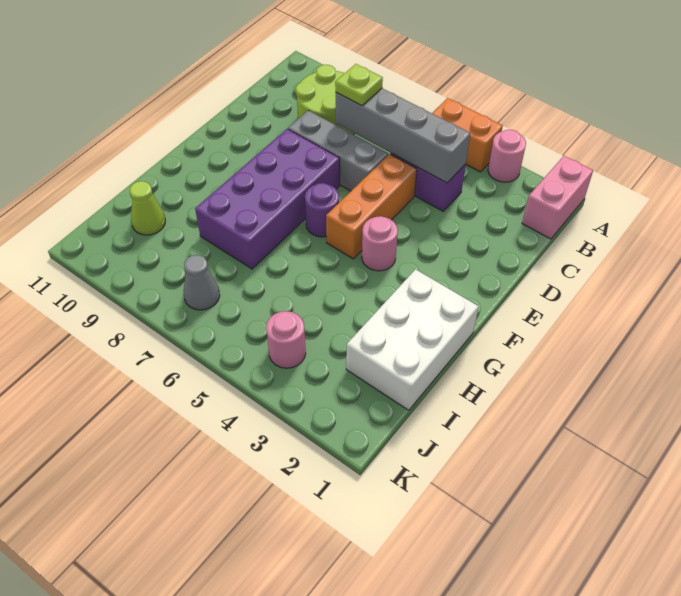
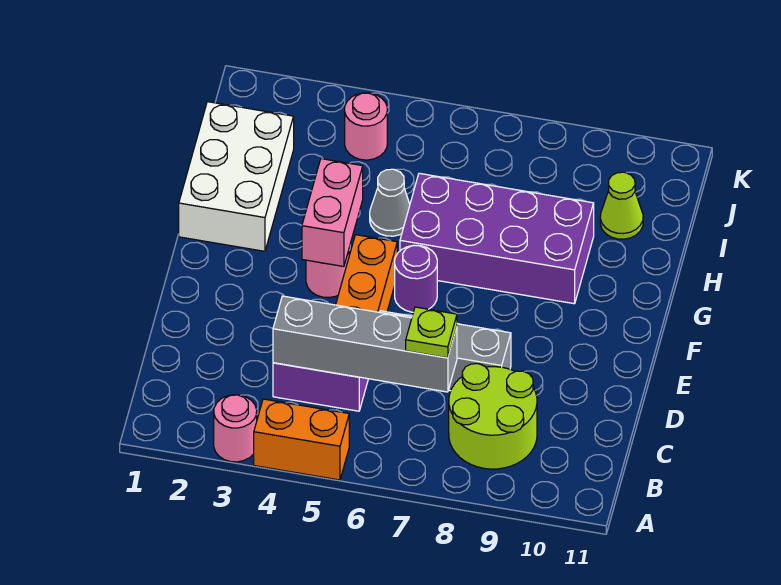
pink brick A1:B1 level 1 -> pink brick F4:G4 level 2
purple brick E7:H8 level 1 -> purple brick G6:H9 level 1
grey cone J7 level 1 -> grey cone H5 level 1

